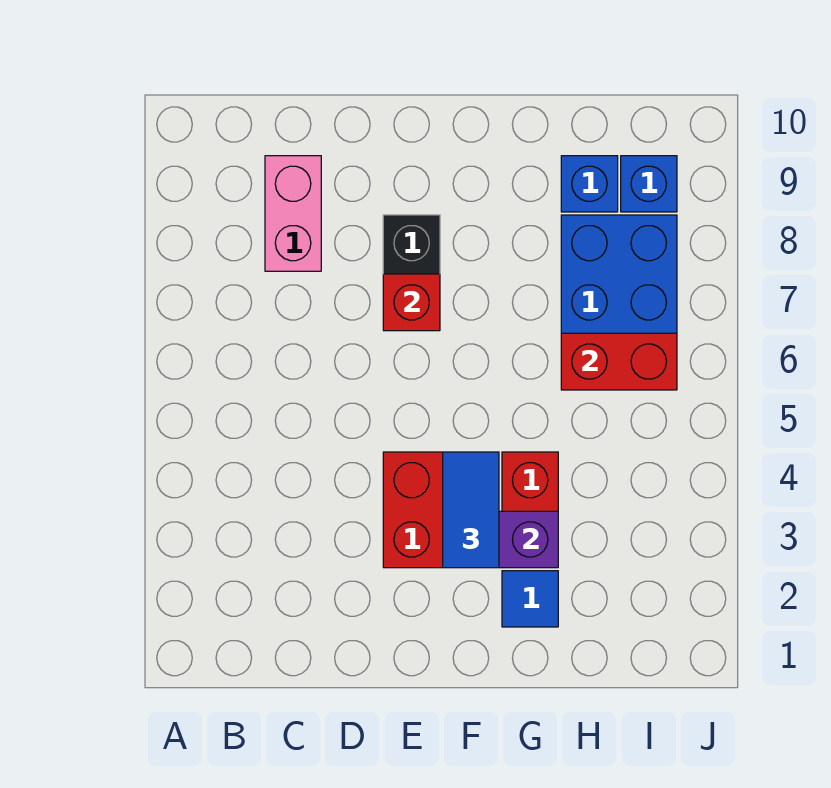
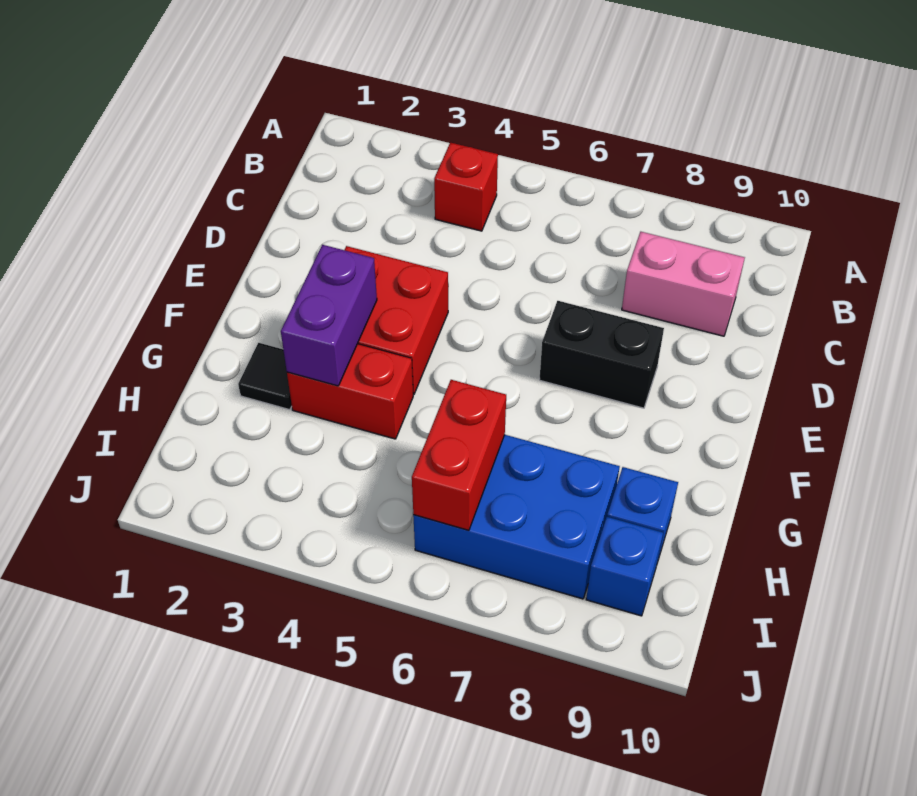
red brick E7 level 2 -> red brick B4 level 1
blue tile F3:F4 level 3 -> none
blue tile G2 level 1 -> black tile G2 level 1

